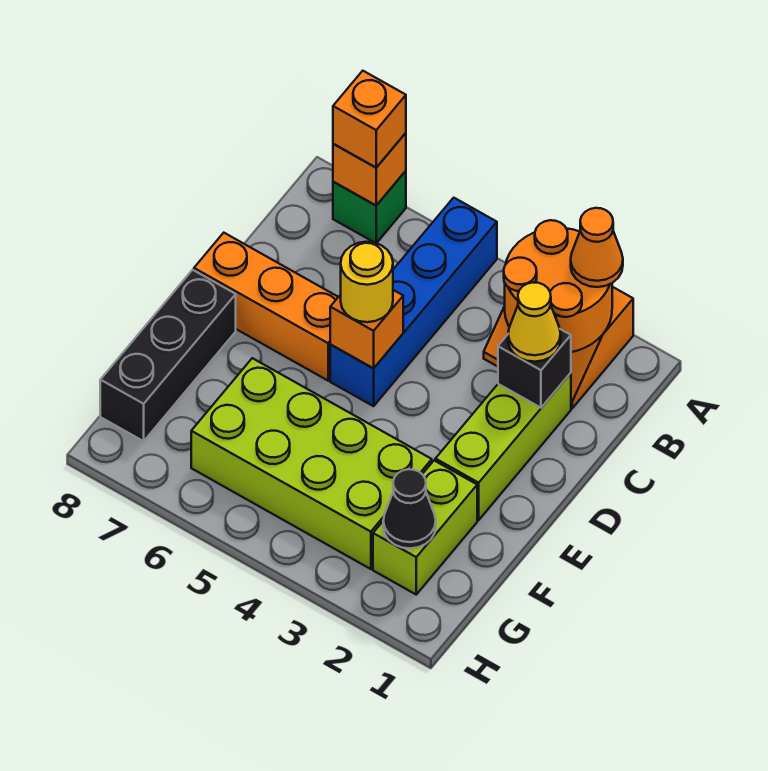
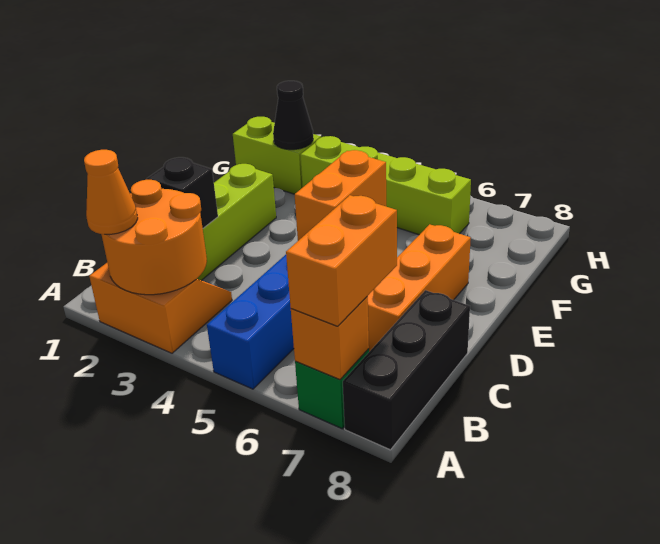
orange brick A7 level 3 -> orange brick A7:B7 level 3
yellow cone C2 level 3 -> none
orange brick D5 level 2 -> orange brick D5:E5 level 2
yellow round brick D5 level 3 -> none
orange brick D6:D8 level 1 -> orange brick C7:E7 level 1
black brick E8:G8 level 1 -> black brick A8:C8 level 1
lime brick F2:G2 level 1 -> lime brick G1:G2 level 1
lime brick F3:G6 level 1 -> lime brick G3:G6 level 1

